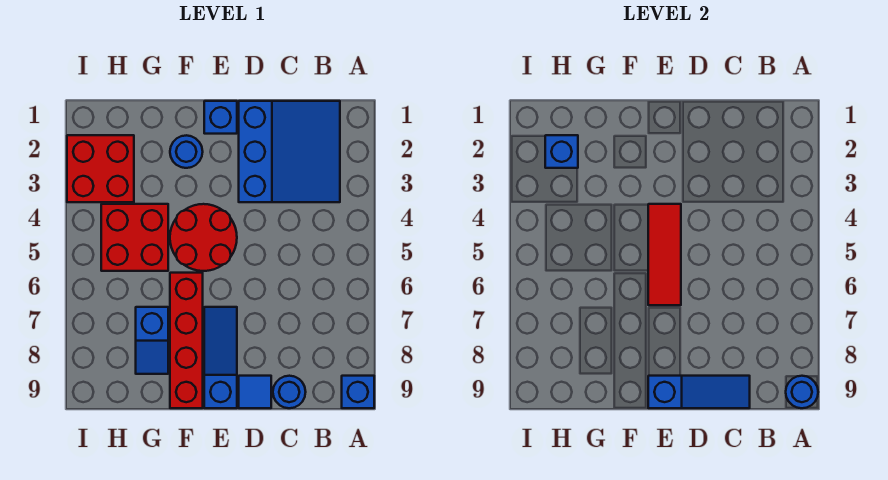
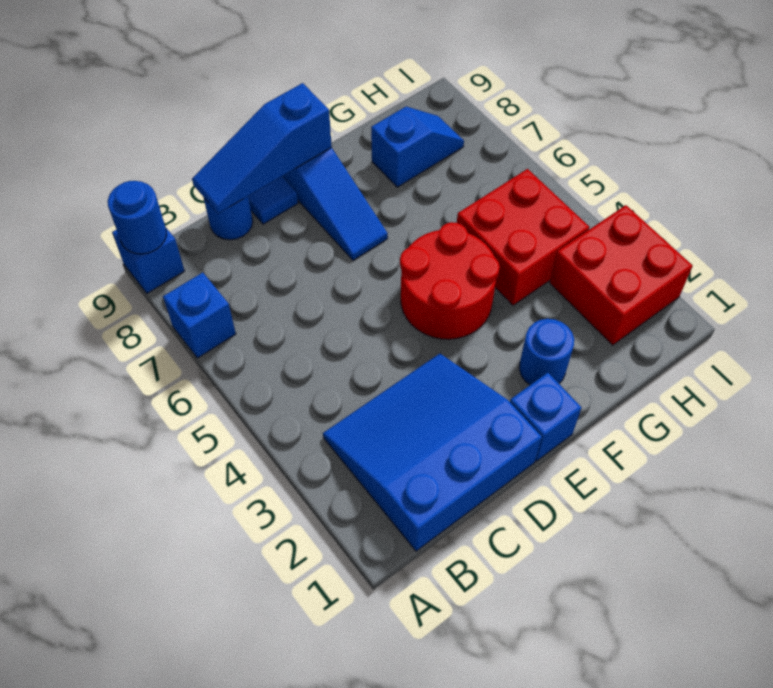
blue slope B1:D3 level 1 top D -> blue slope B1:D3 level 1 top 1
red tile E4:E6 level 2 -> none
red brick F6:F9 level 1 -> none
blue slope G7:G8 level 1 top 7 -> blue slope G8:H8 level 1 top G
blue brick H2 level 2 -> blue brick A7 level 1

